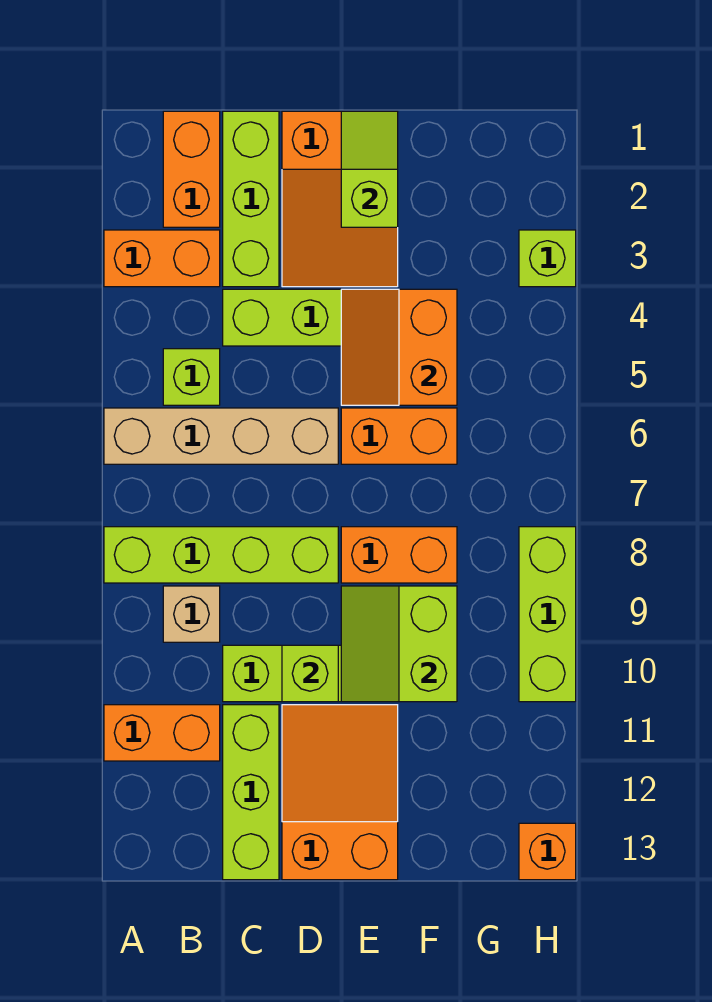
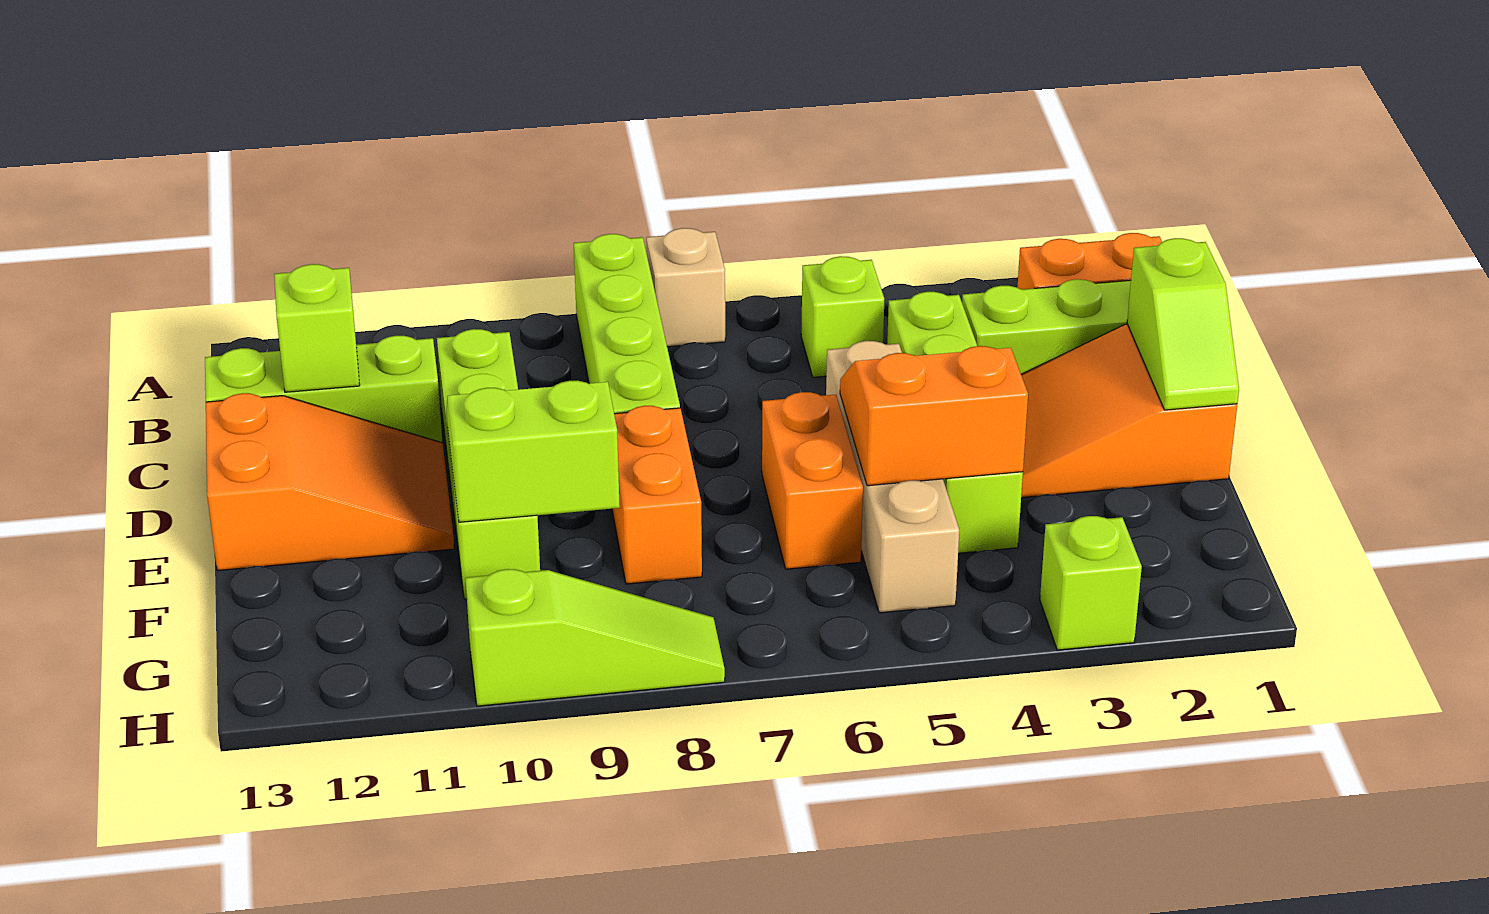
orange brick A3:B3 level 1 -> none
tan brick A6:D6 level 1 -> tan brick D5:G5 level 1
orange brick A11:B11 level 1 -> none
tan brick B9 level 1 -> tan brick A7 level 1
lime brick D10 level 2 -> lime brick C12 level 2
lime slope E1:E2 level 2 top 2 -> lime slope D1:E1 level 2 top D
lime brick H8:H10 level 1 -> lime slope H8:H10 level 1 top 10
orange brick H13 level 1 -> none

